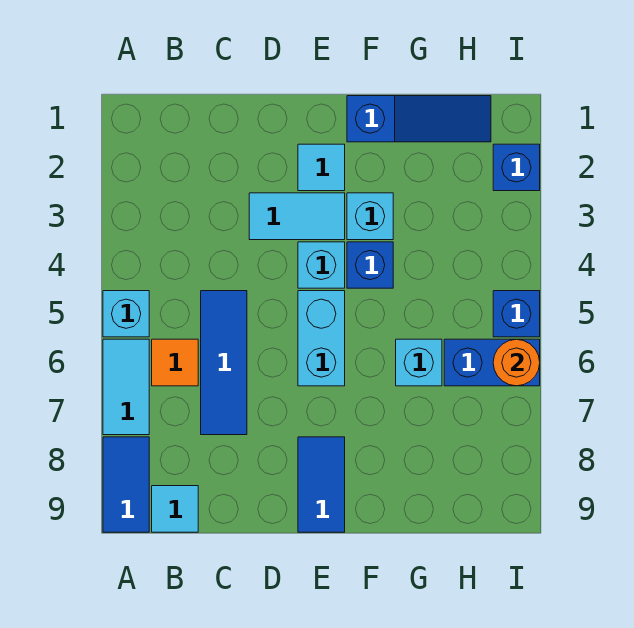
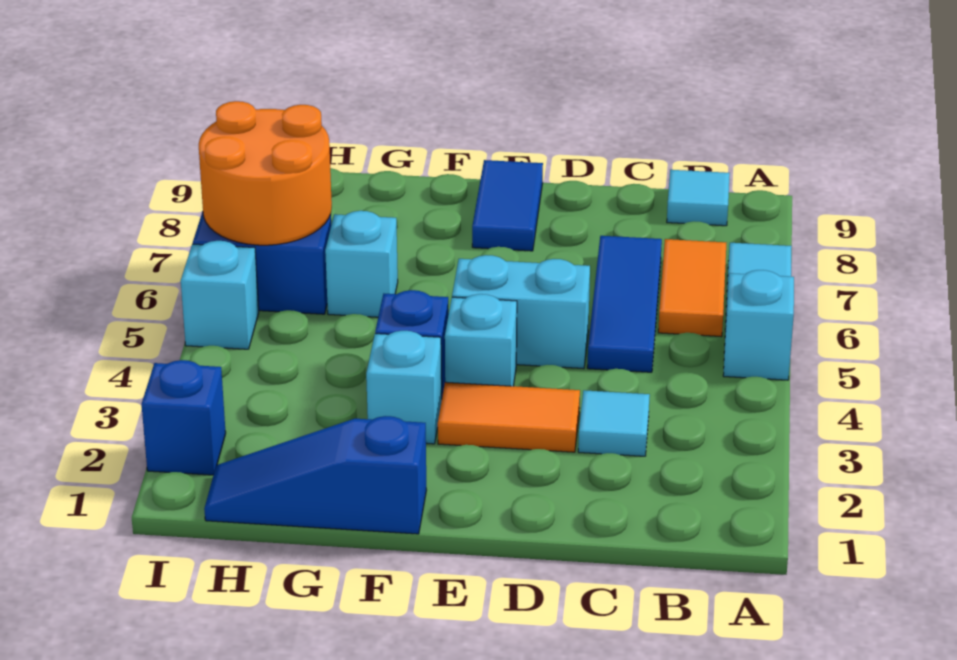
blue tile A8:A9 level 1 -> none
orange tile B6 level 1 -> orange tile B6:B7 level 1
cyan tile D3:E3 level 1 -> orange tile D3:E3 level 1
cyan tile E2 level 1 -> cyan tile C3 level 1
cyan brick E5:E6 level 1 -> cyan brick D5:E5 level 1
blue brick I5 level 1 -> cyan brick I5 level 1
orange round brick I6 level 2 -> orange round brick H6:I7 level 2

